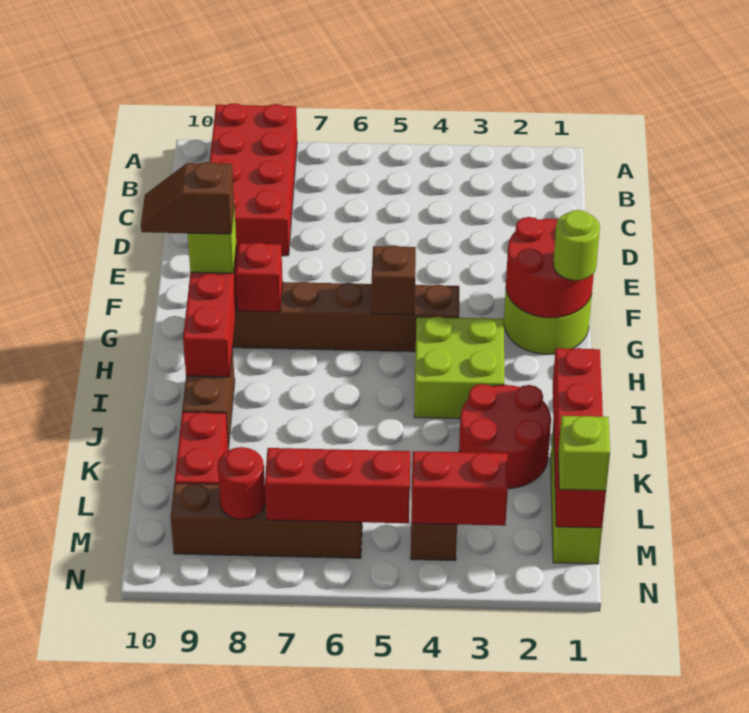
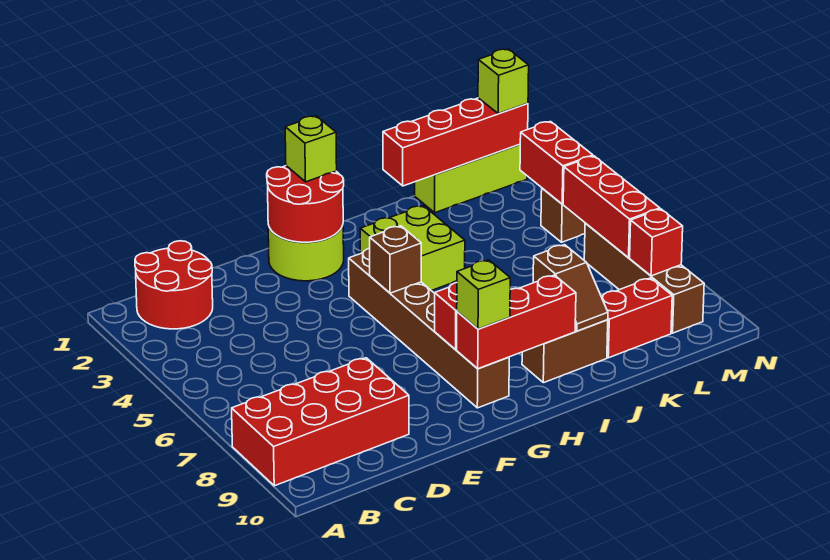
lime round brick G1 level 3 -> lime brick G1 level 3
brown slope G9:G10 level 4 top 9 -> brown slope J8:J9 level 2 top 8
red round brick J2:K3 level 1 -> red round brick B1:C2 level 1
red round brick M8 level 2 -> red brick M8 level 2

